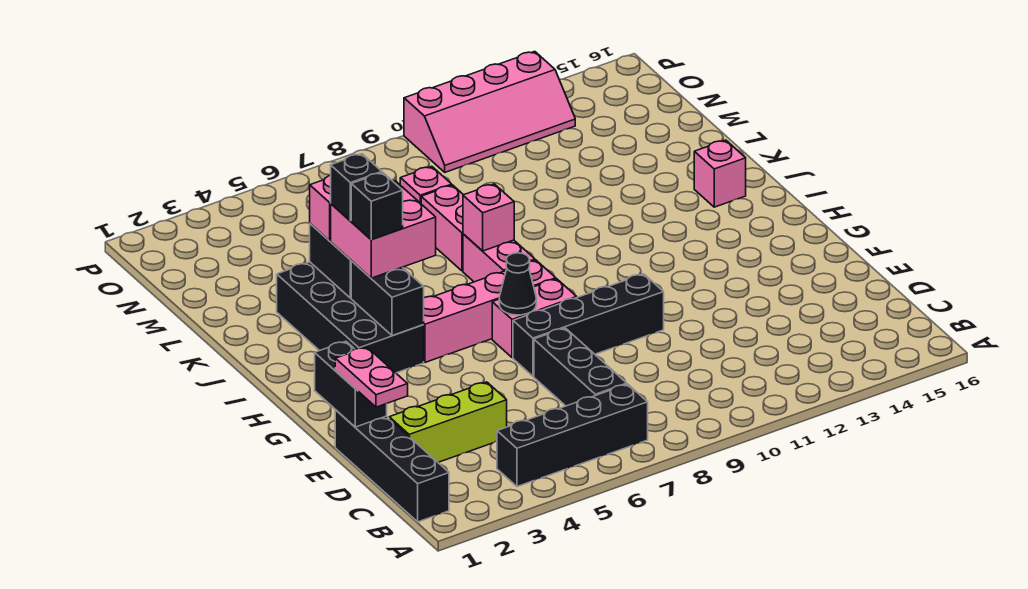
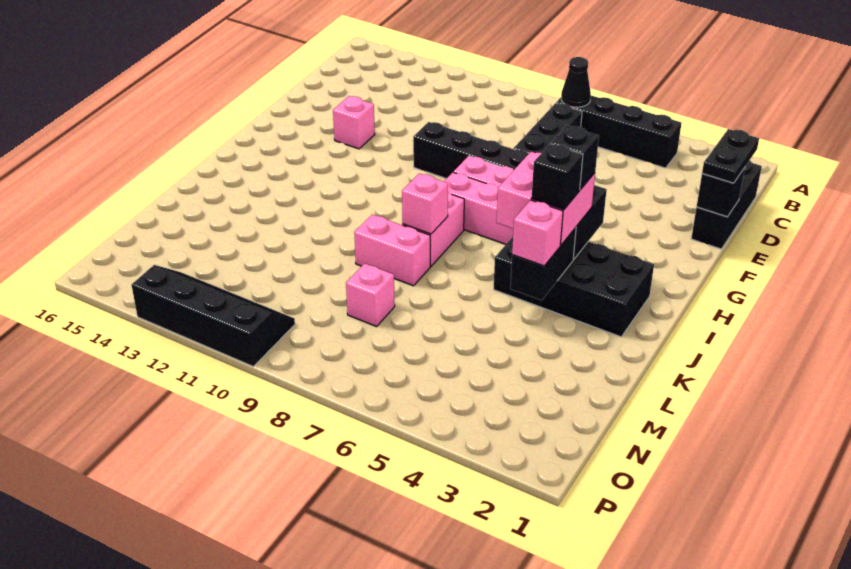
black brick B1:E1 level 1 -> black brick C1:E1 level 1
pink plate D1:E1 level 3 -> black plate D1:E1 level 3
lime brick D2:D4 level 1 -> none
black brick E1:F1 level 2 -> black brick E1 level 2
black cone G7 level 2 -> black cone B7 level 2
black brick H3:K4 level 1 -> black brick I2:J5 level 1
pink brick J15 level 1 -> pink brick F13 level 1
pink brick K8:L8 level 1 -> pink brick K8:K9 level 1
pink slope O10:P13 level 1 top P -> black slope O10:P13 level 1 top P

